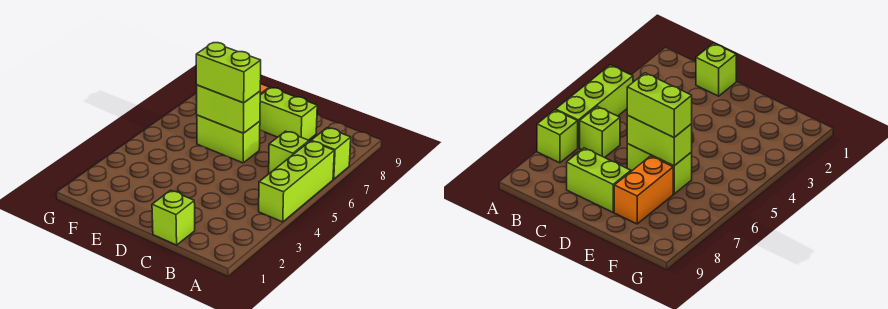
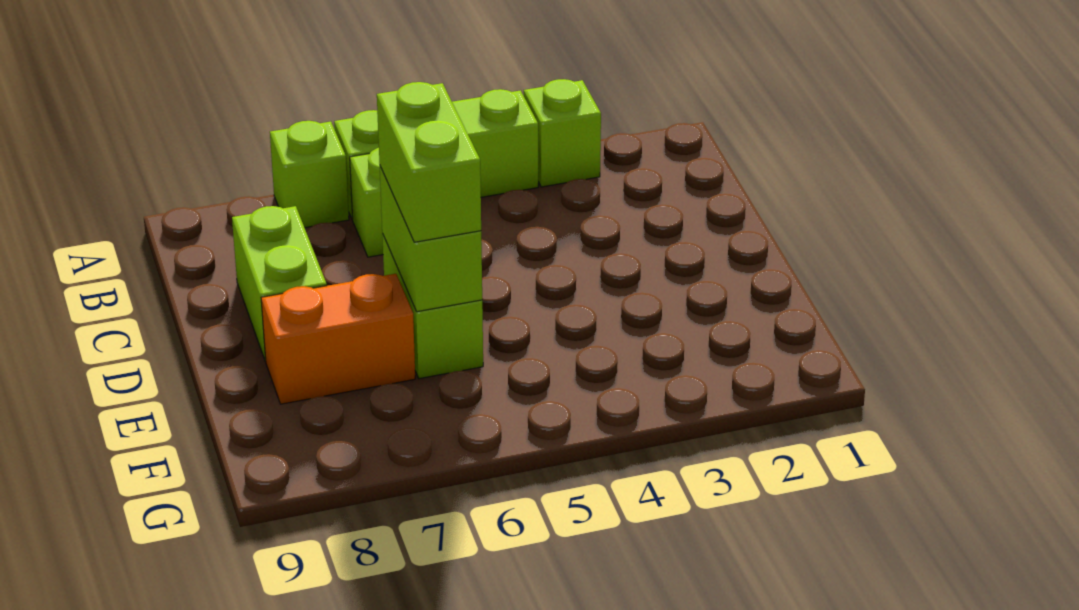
lime brick C1 level 1 -> lime brick A3 level 1

